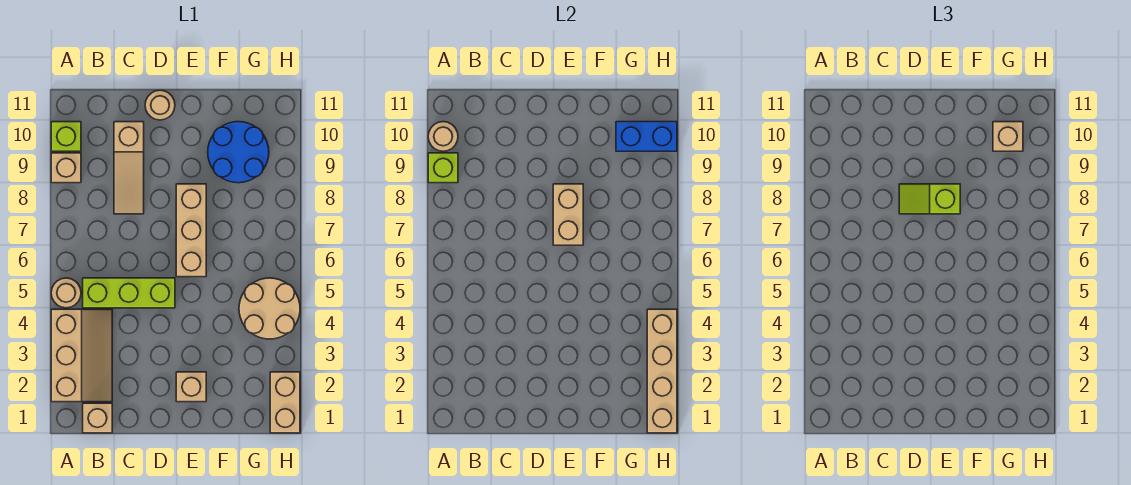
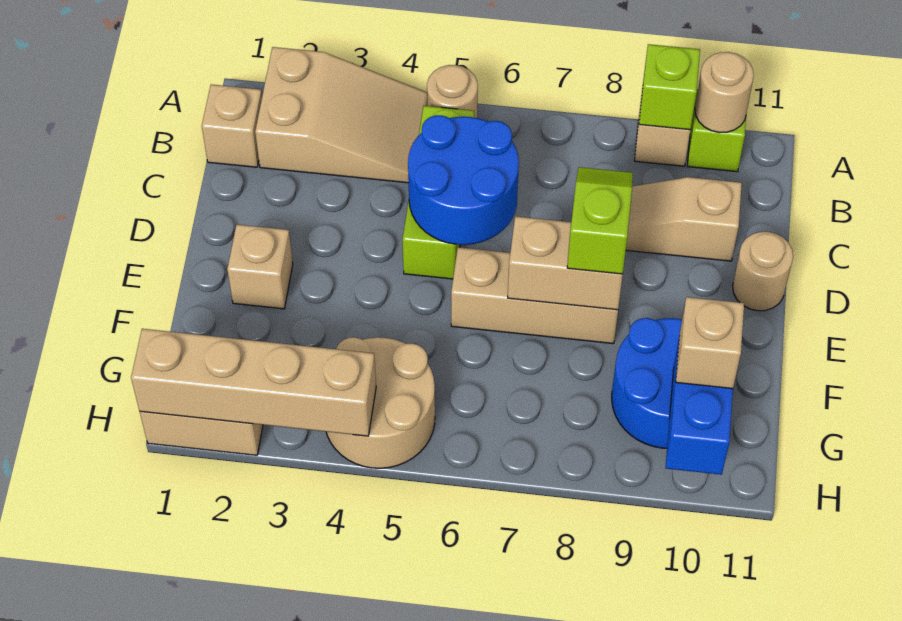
tan slope A2:B4 level 1 top A -> tan slope A2:B4 level 1 top 2
none -> blue round brick C5:D6 level 2

